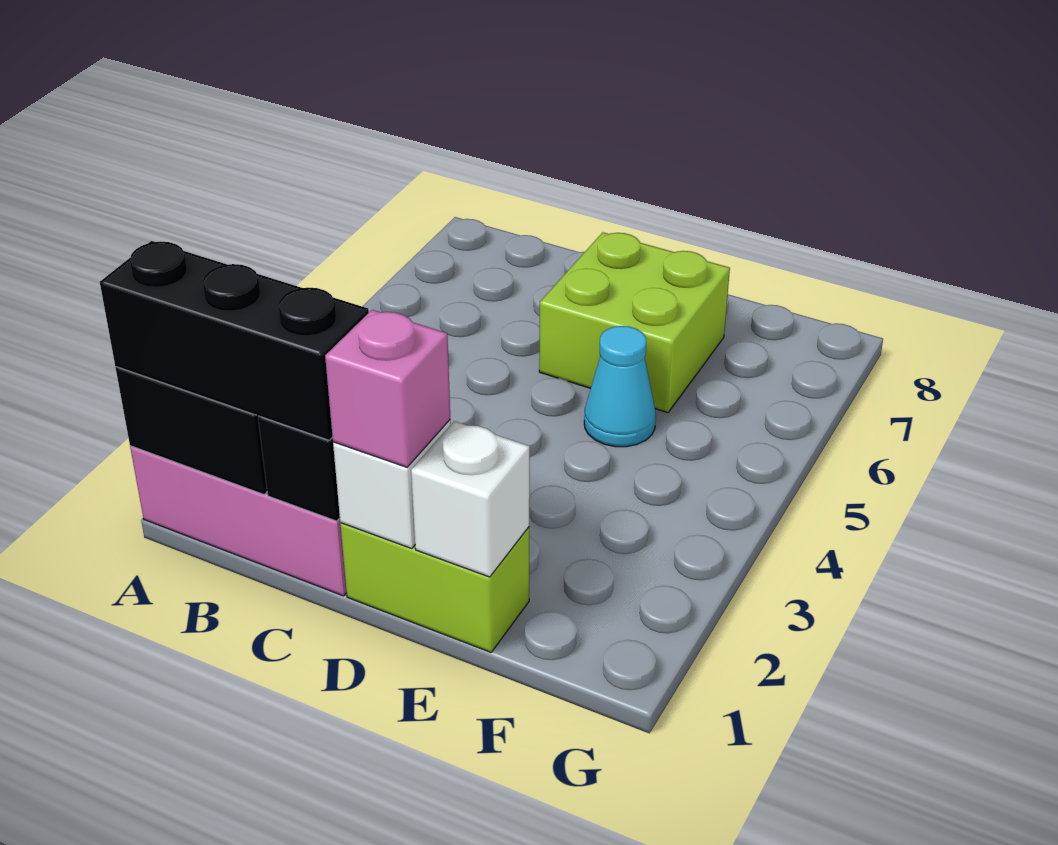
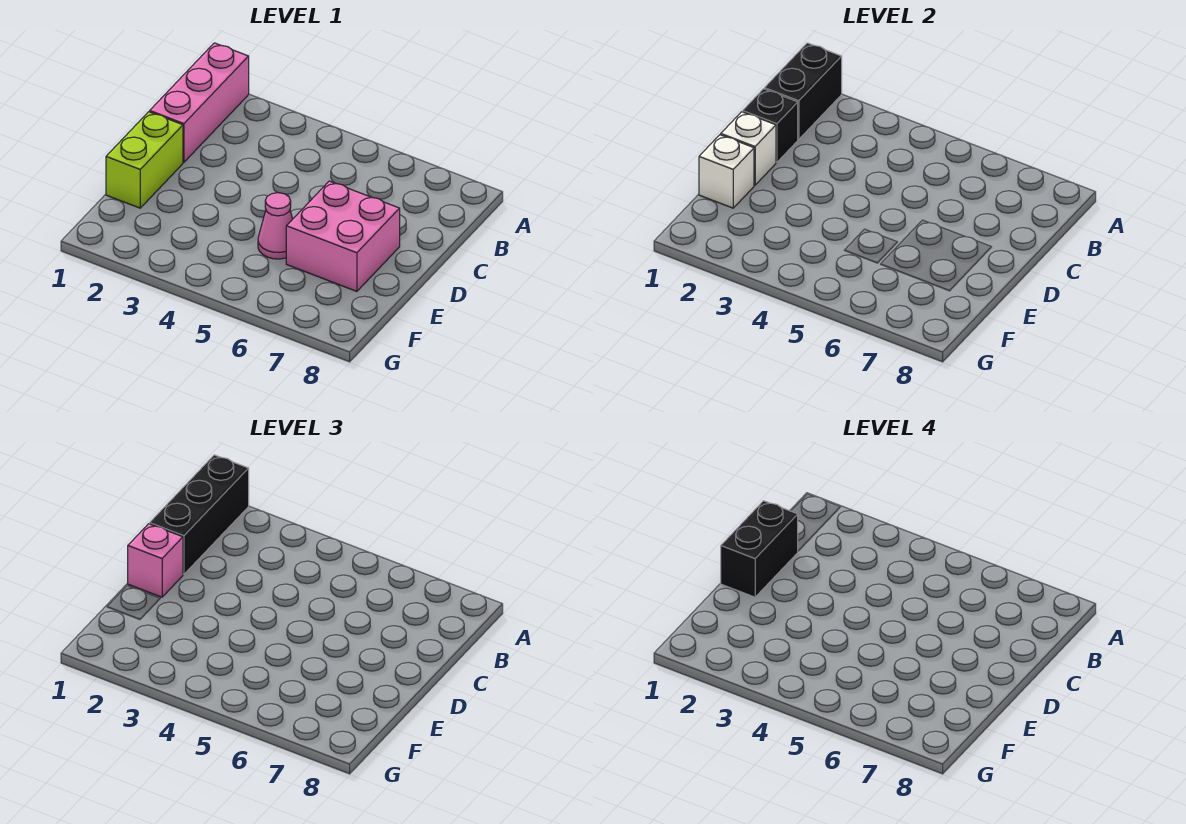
none -> black brick C1:D1 level 4
lime brick D6:E7 level 1 -> pink brick D6:E7 level 1
cyan cone E5 level 1 -> pink cone E5 level 1

